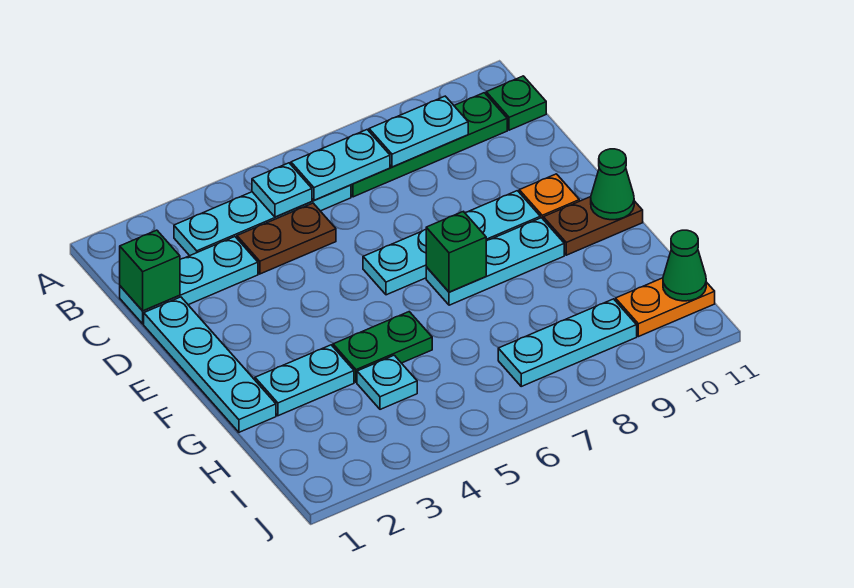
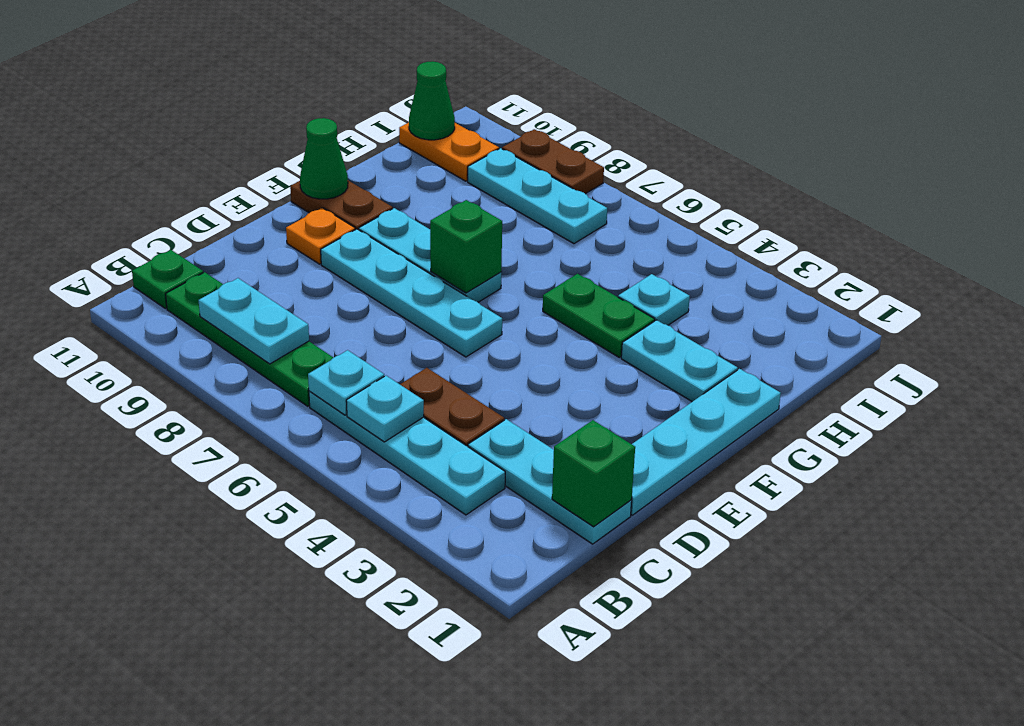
cyan plate B6:B7 level 2 -> cyan plate B6 level 2
none -> brown plate J8:J9 level 1

